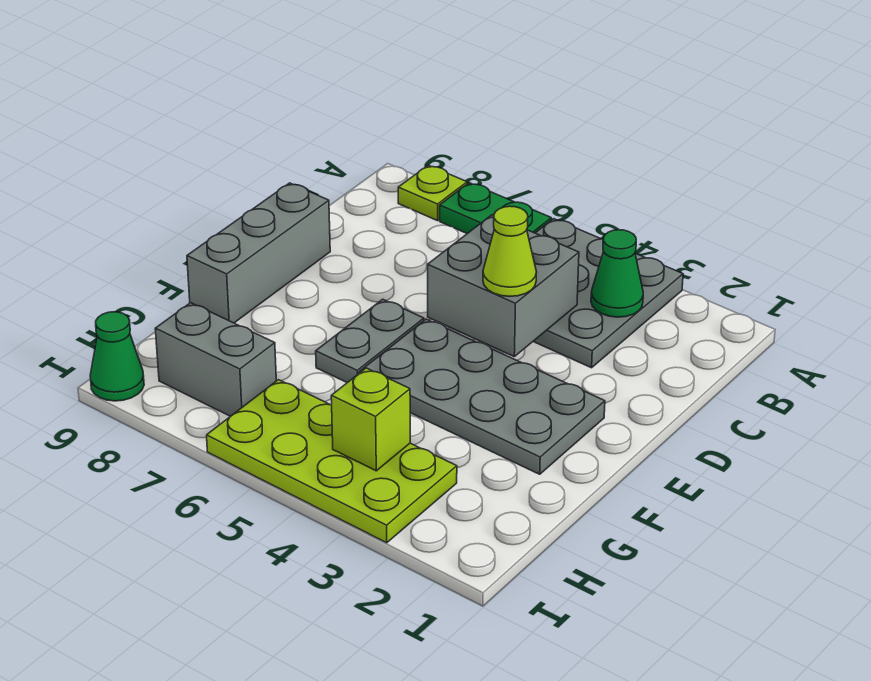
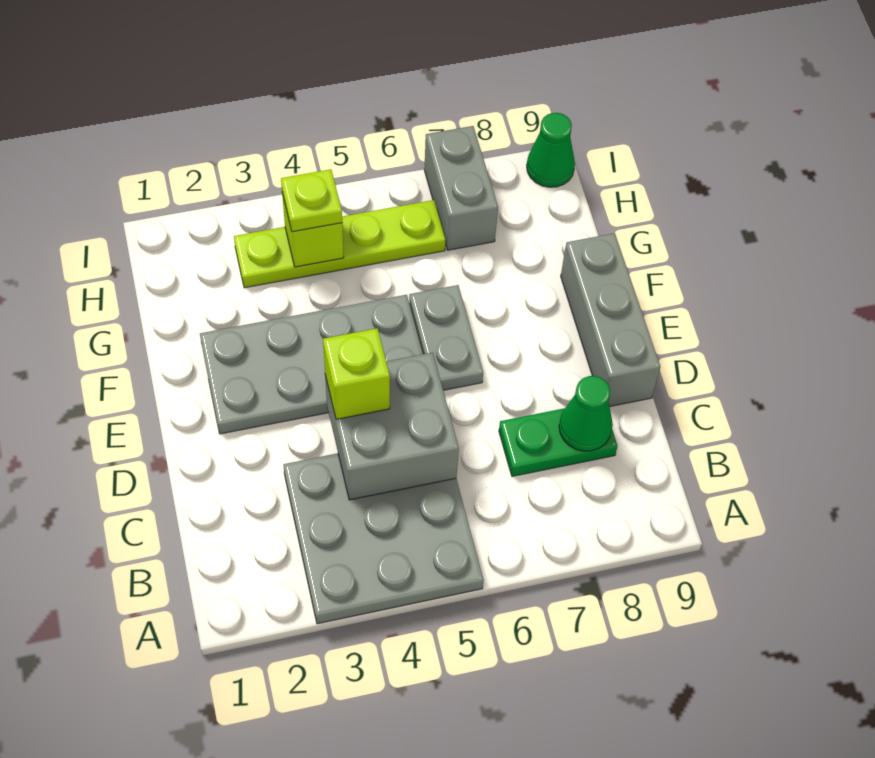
green plate A6:A7 level 1 -> green plate C7:C8 level 1
lime plate A8 level 1 -> lime plate H4 level 3
green cone B3 level 2 -> green cone C8 level 2
lime cone D4 level 3 -> lime brick D4 level 3
lime plate H3:I6 level 1 -> lime plate H3:H6 level 1
grey brick H7:H8 level 1 -> grey brick H7:I7 level 1

